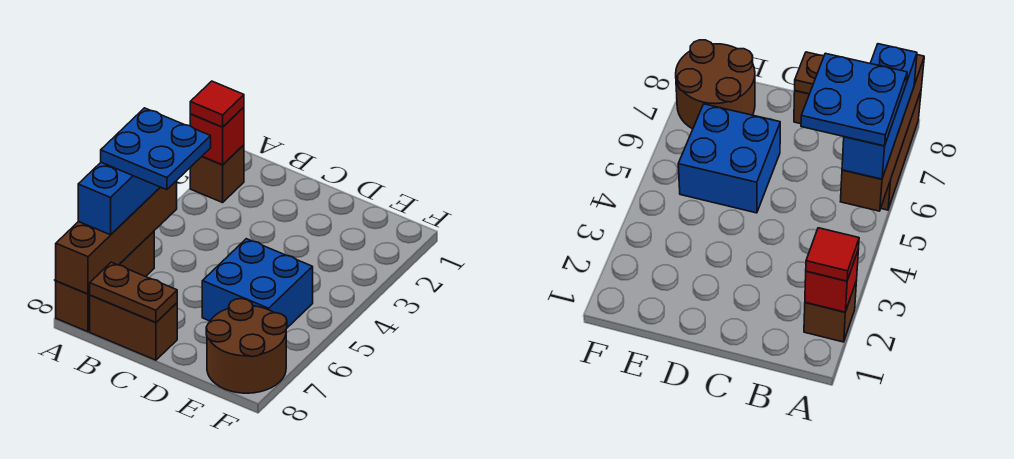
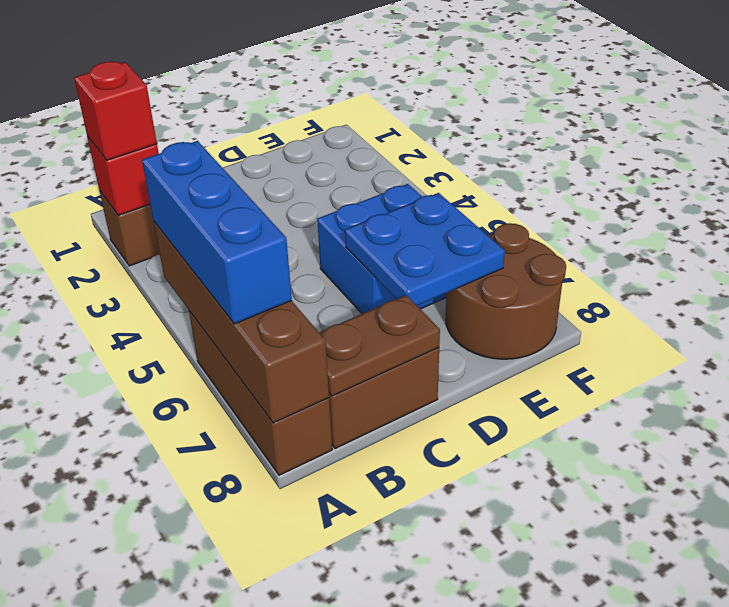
red tile A2 level 3 -> red brick A2 level 3
blue plate A5:B6 level 4 -> blue plate D6:E7 level 2

